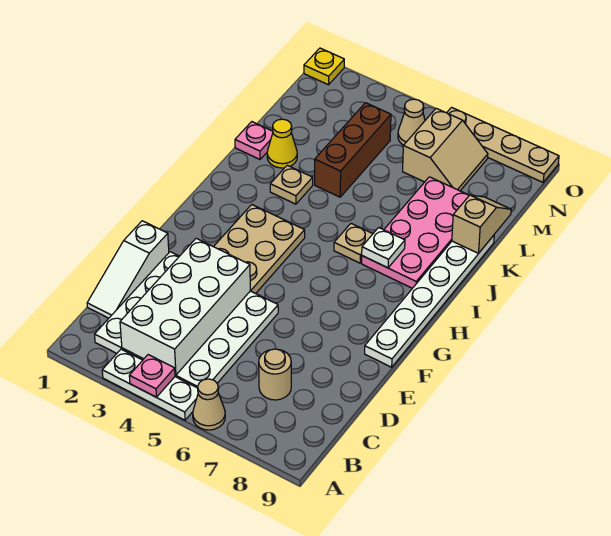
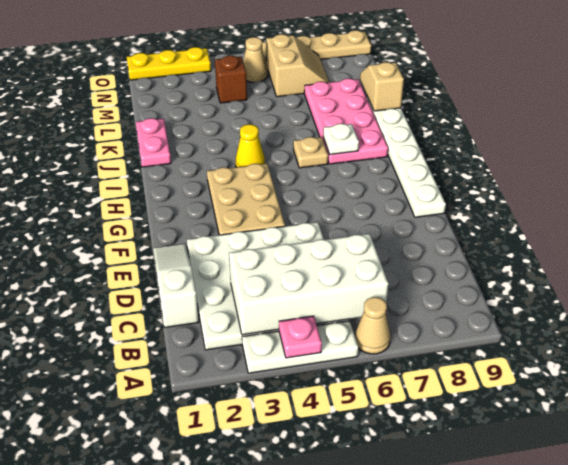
white brick B3:E4 level 2 -> white brick B3:C6 level 2
white slope C1:E1 level 1 top E -> white slope C1:E1 level 1 top C
tan round brick C7 level 1 -> none
tan plate J3 level 1 -> none
pink plate K1 level 1 -> pink plate J1:K1 level 1
yellow cone K2 level 1 -> yellow cone I4 level 1
brown brick K4:M4 level 1 -> brown brick M4 level 1
yellow plate O1 level 1 -> yellow plate O1:O3 level 1

